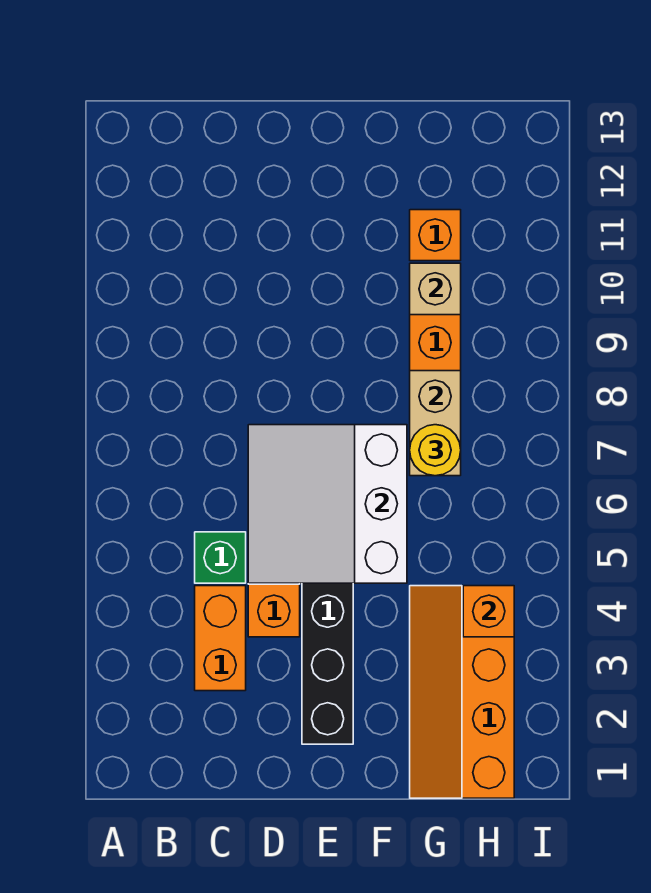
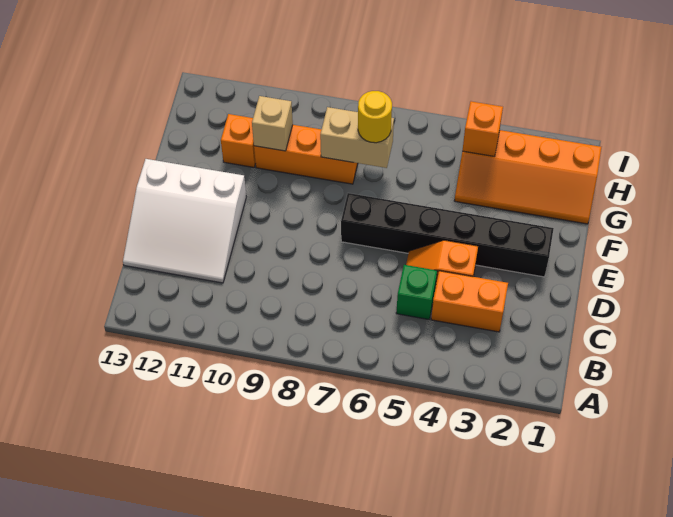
white slope D5:F7 level 2 top F -> white slope C11:E13 level 1 top E

